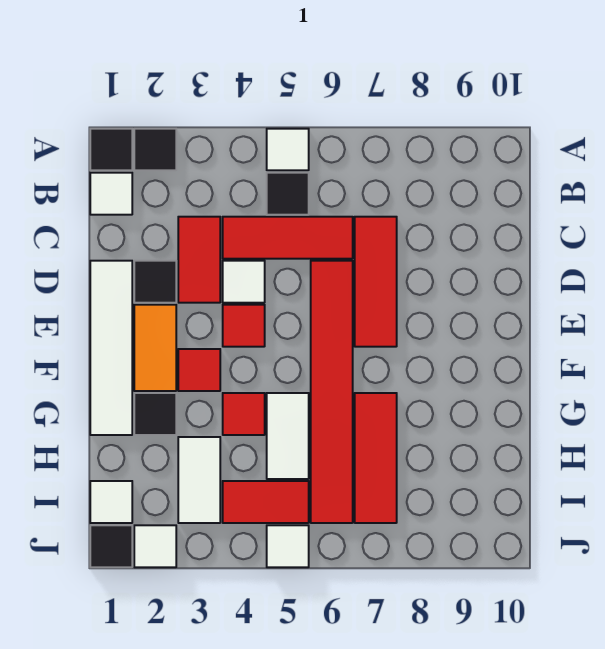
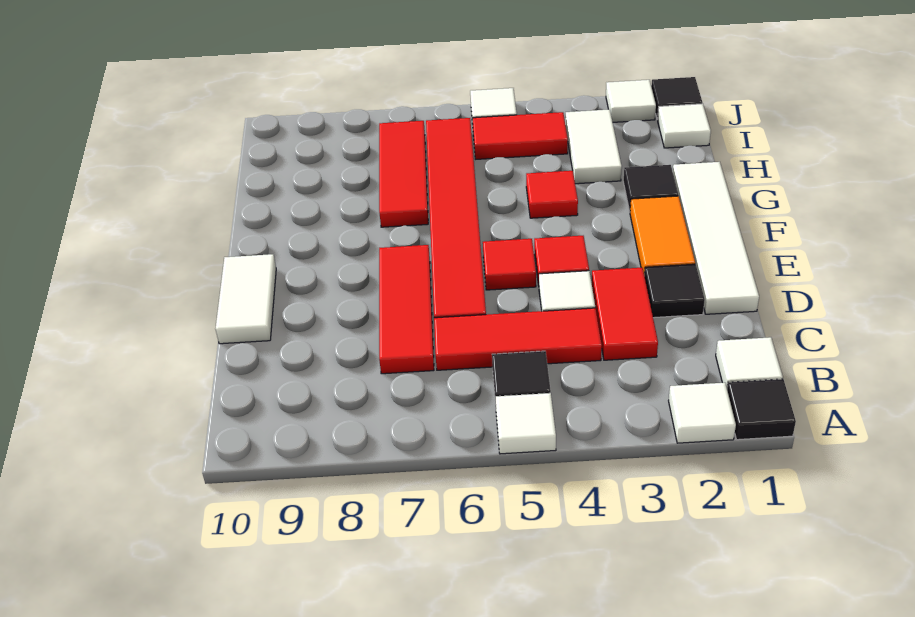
black tile A2 level 1 -> white tile A2 level 1
red tile F3 level 1 -> red tile E5 level 1
white tile G5:H5 level 1 -> white tile D10:E10 level 1

